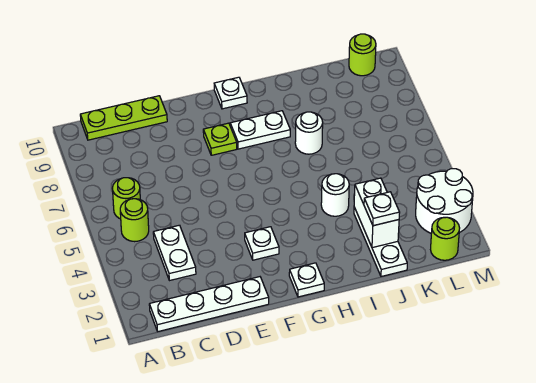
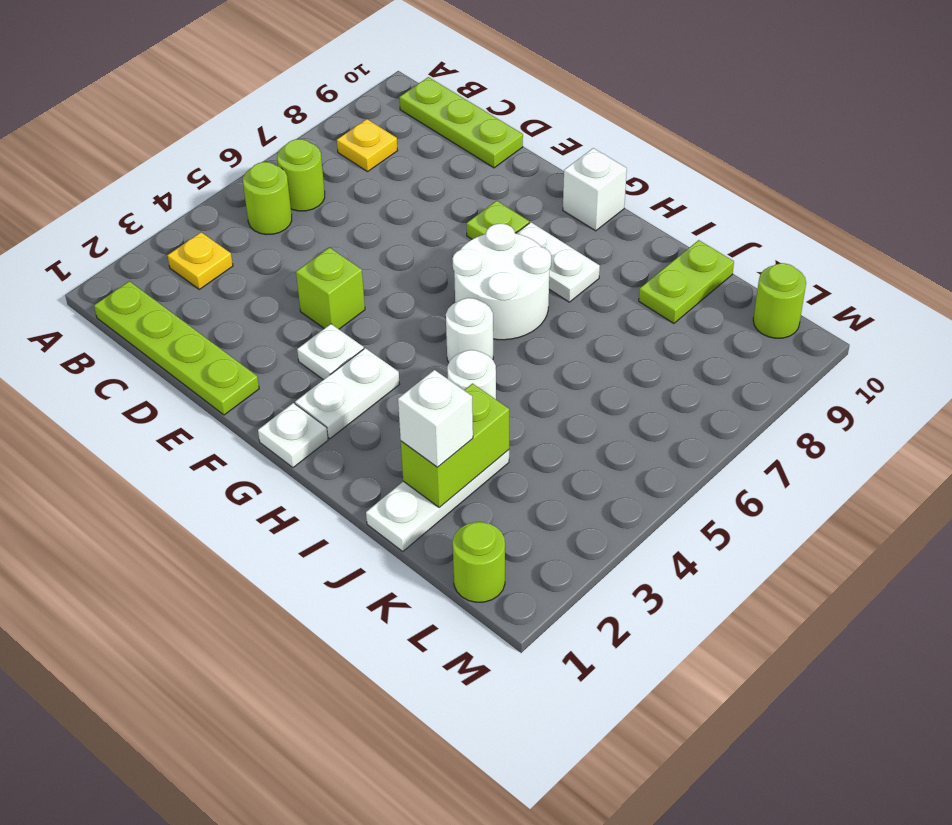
white plate B1:E1 level 1 -> lime plate B1:E1 level 1
none -> yellow plate B3 level 1
none -> yellow plate B8 level 1
white plate C3:C4 level 1 -> white plate G2:G3 level 1
none -> lime brick E4 level 1
white plate G10 level 1 -> white brick G10 level 1
white round brick I7 level 1 -> white round brick H5 level 1
white brick J2:J3 level 2 -> lime brick J2:J3 level 2
white plate J2 level 3 -> white brick J2 level 3
none -> lime plate J9:J10 level 1
white round brick L2:M3 level 1 -> white round brick G6:H7 level 1

